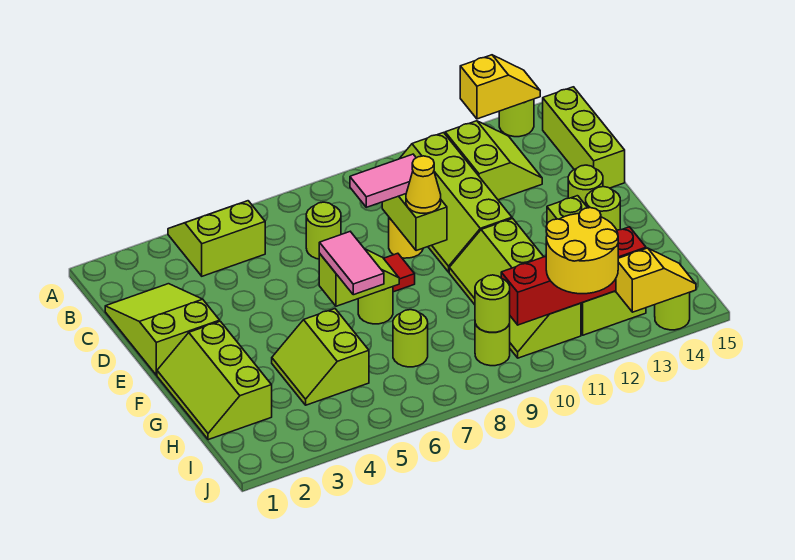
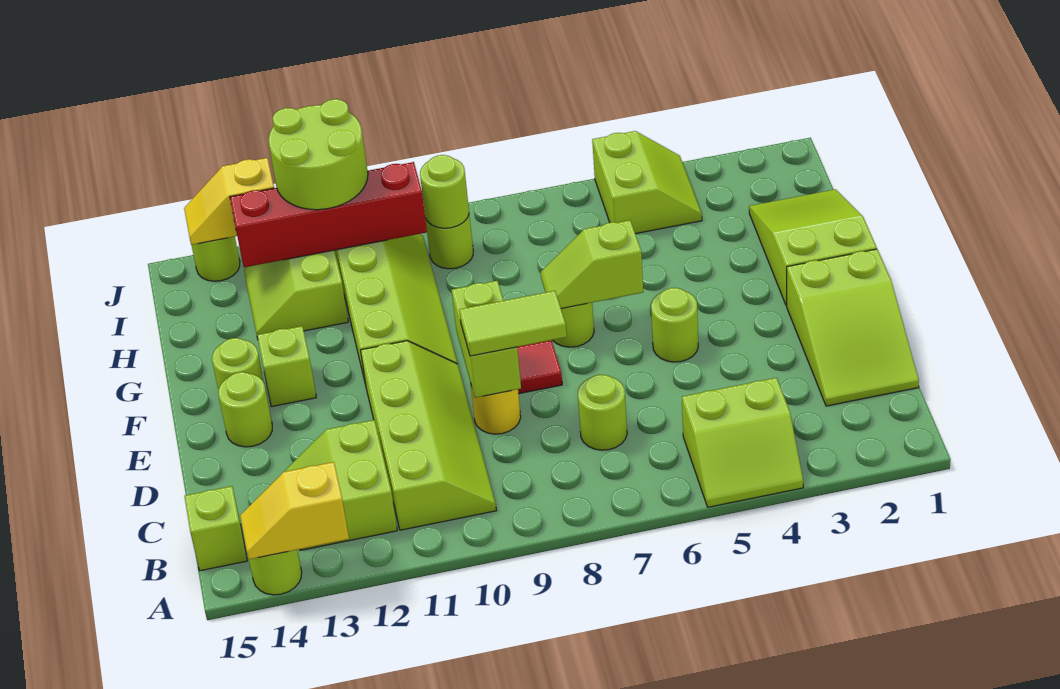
lime brick B15:D15 level 1 -> lime brick B15 level 1
pink tile D8:D9 level 3 -> lime tile D8:D9 level 3
yellow cone E9 level 3 -> none
lime slope F1:H2 level 1 top 2 -> lime slope F1:H2 level 1 top F
pink tile F6:G6 level 3 -> none
lime slope G4:H5 level 1 top 5 -> lime slope I4:J5 level 1 top 5
lime round brick H7 level 1 -> lime round brick E5 level 1
yellow round brick I11:J12 level 3 -> lime round brick I11:J12 level 3

